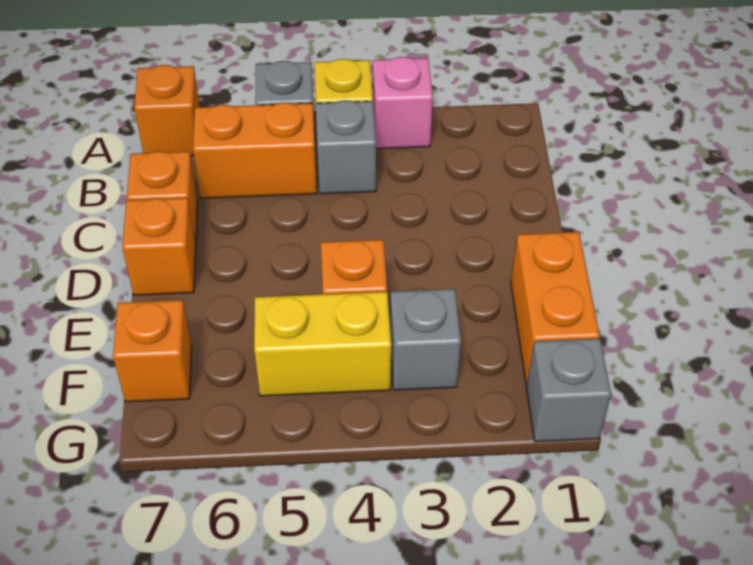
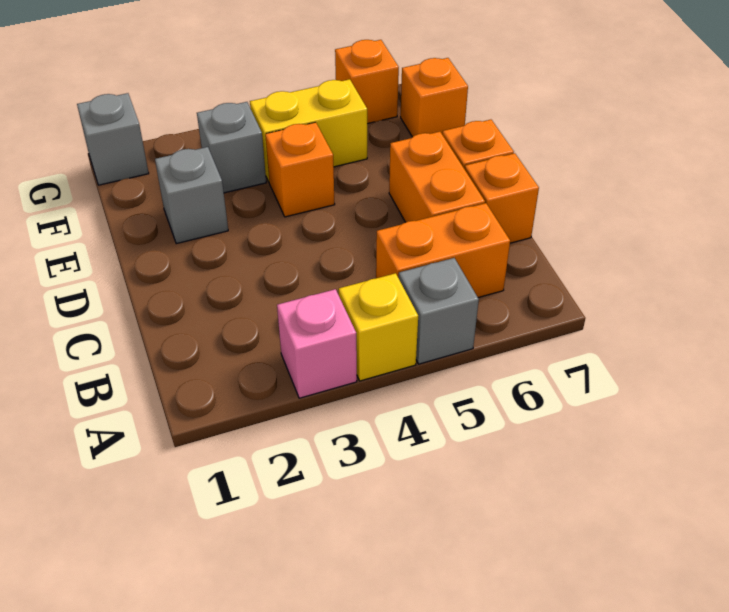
orange brick A7 level 1 -> orange brick G6 level 1
grey brick B4 level 1 -> grey brick E2 level 1
orange brick E1:F1 level 1 -> orange brick C6:D6 level 1

